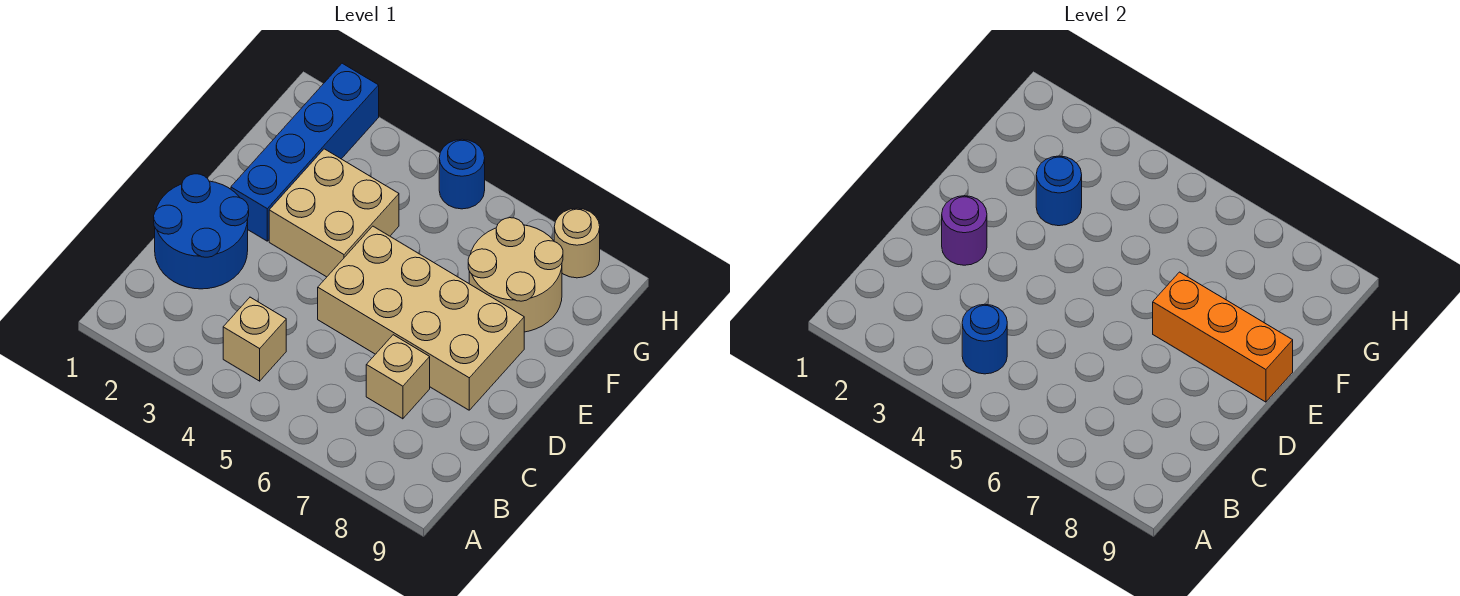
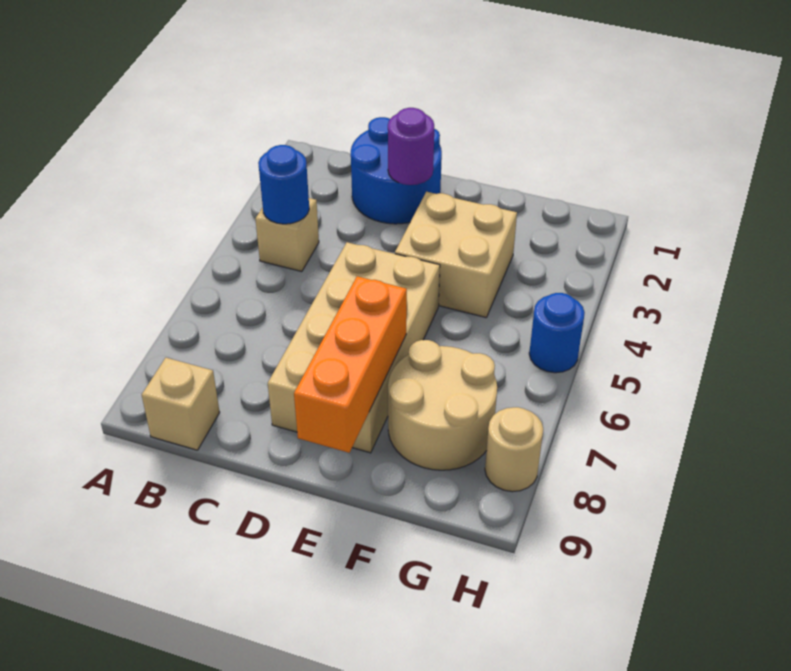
tan brick C7 level 1 -> tan brick B9 level 1
blue brick E2:H2 level 1 -> none
blue round brick F3 level 2 -> none

